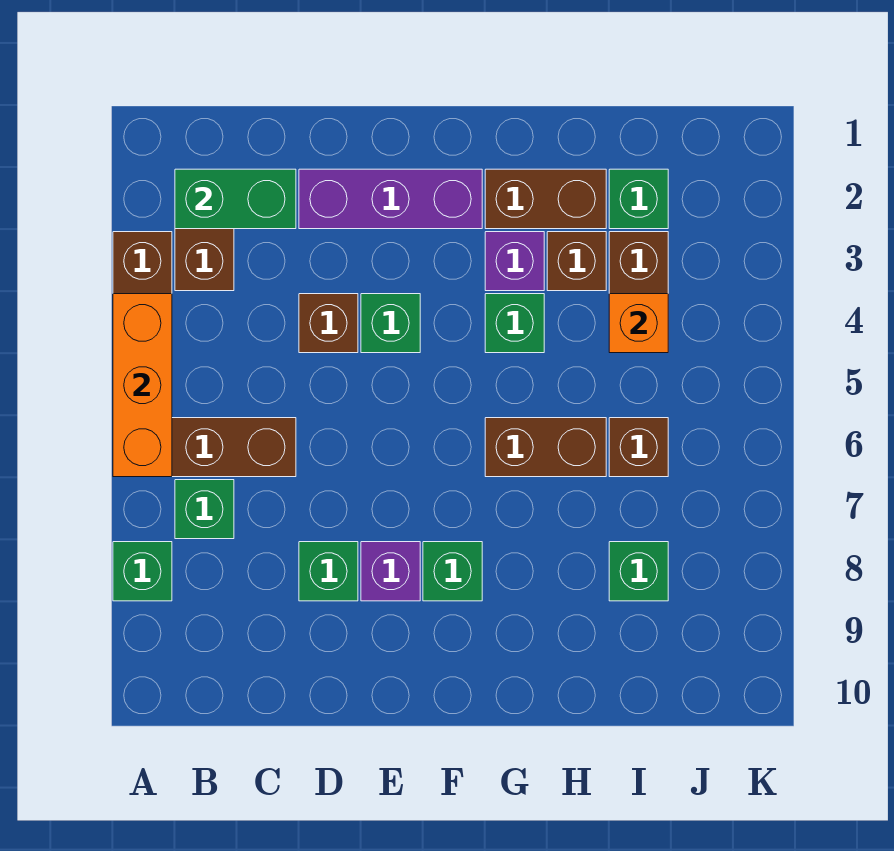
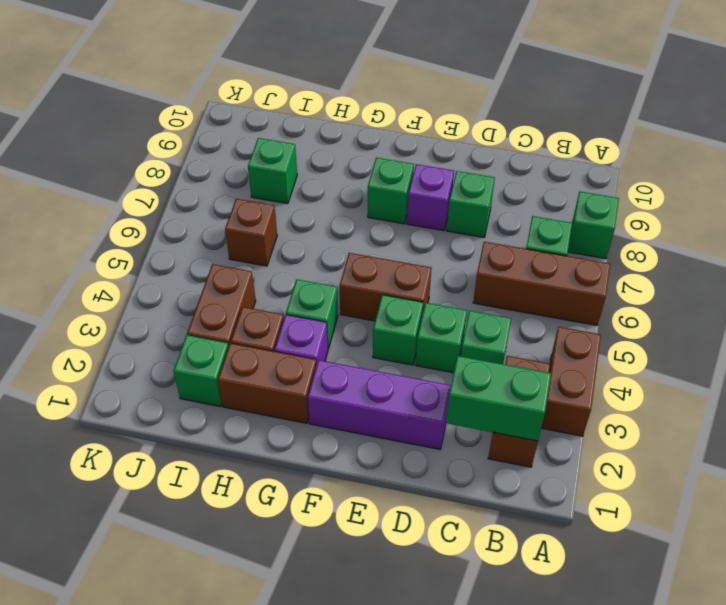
orange brick A4:A6 level 2 -> none
none -> green brick C4 level 1
brown brick D4 level 1 -> green brick D4 level 1
brown brick G6:H6 level 1 -> brown brick E5:F5 level 1
orange brick I4 level 2 -> none

